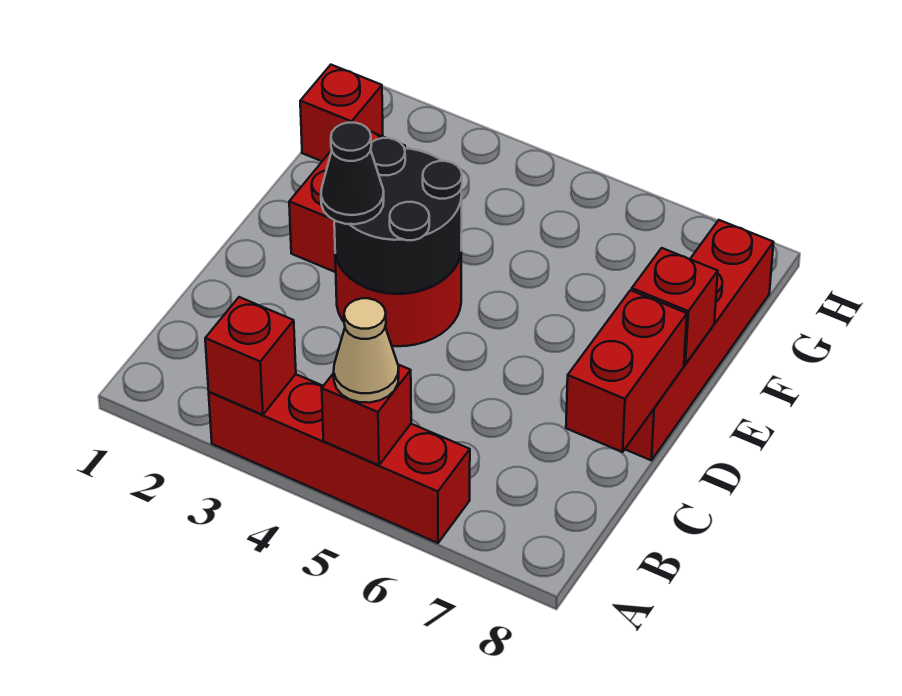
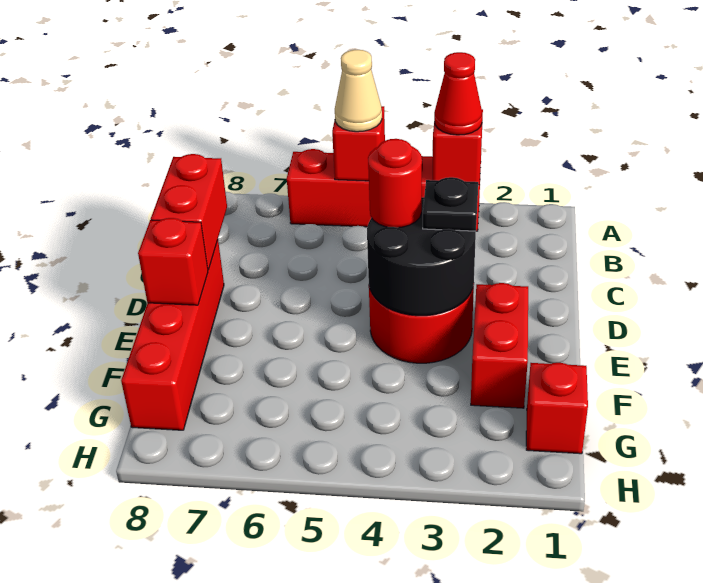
none -> red cone A3 level 3
black cone D3 level 3 -> black plate D3 level 3
none -> red round brick D4 level 3

